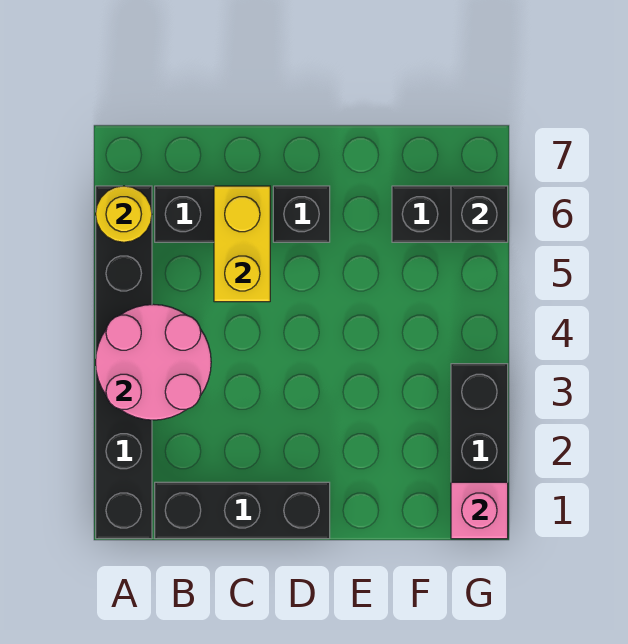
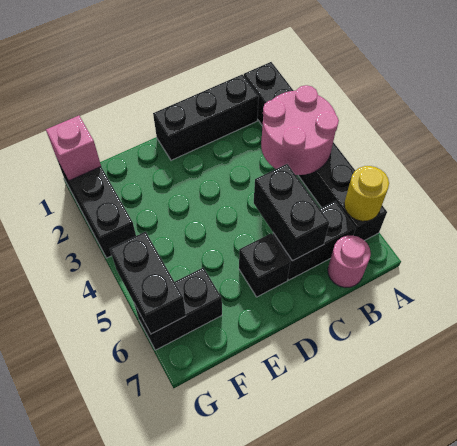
none -> pink round brick B7 level 1
yellow brick C5:C6 level 2 -> black brick C5:C6 level 2
black brick G6 level 2 -> black brick G5:G6 level 2

